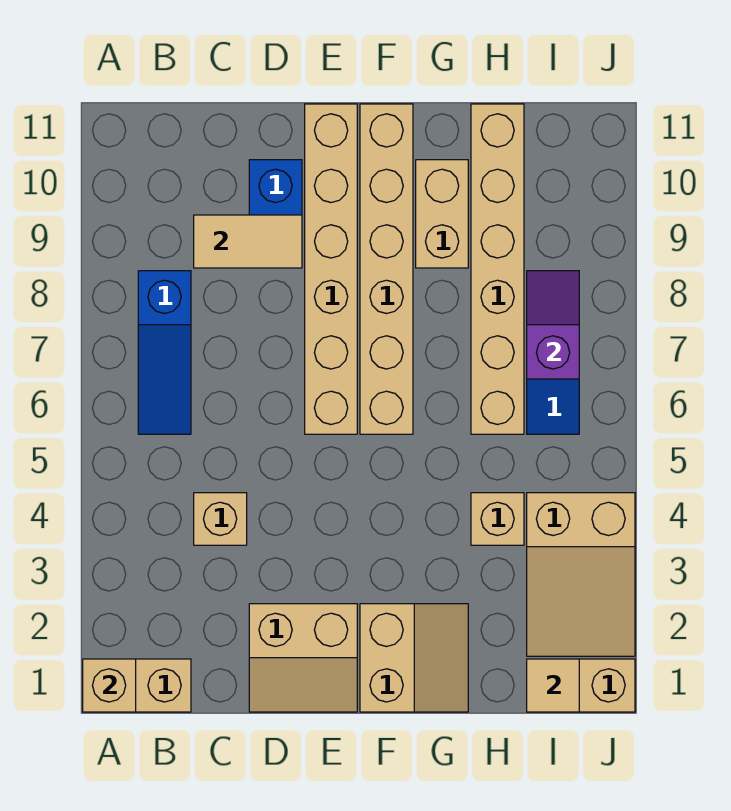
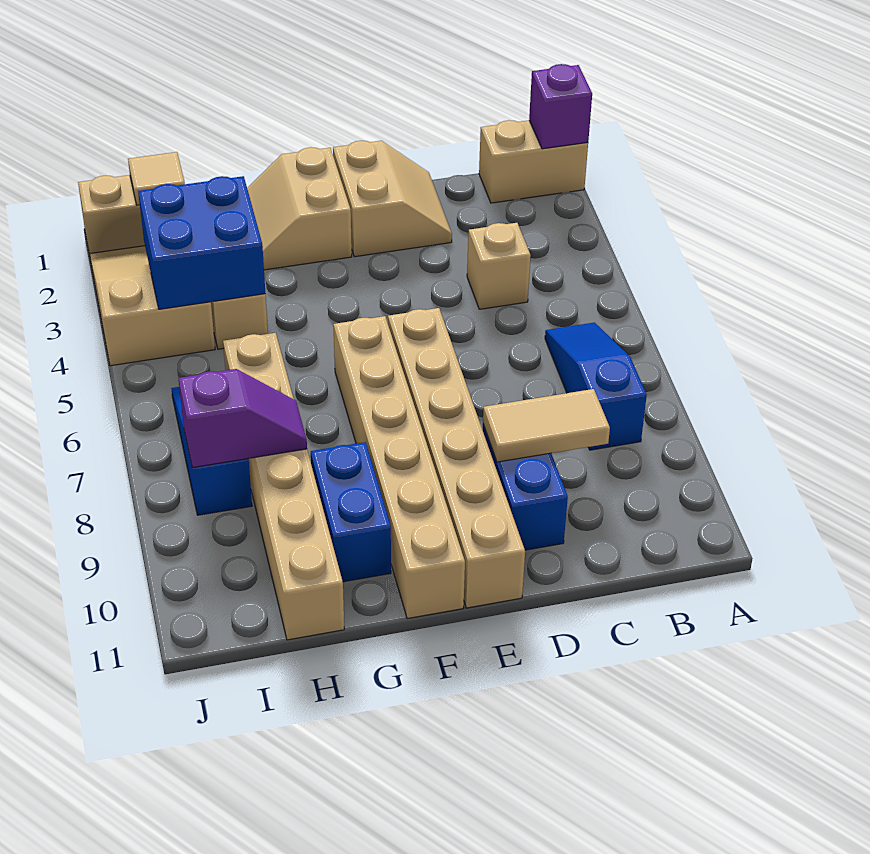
tan brick A1 level 2 -> purple brick A1 level 2
tan slope D1:E2 level 1 top 2 -> tan slope D1:E2 level 1 top E
tan brick G9:G10 level 1 -> blue brick G9:G10 level 1
none -> blue brick H3:I4 level 2
purple slope I7:I8 level 2 top 7 -> purple slope H8:I8 level 2 top I

